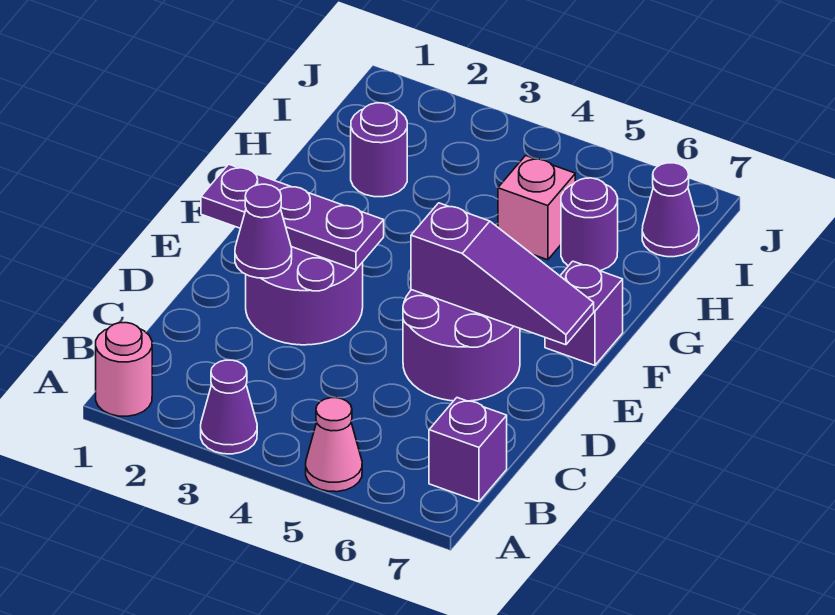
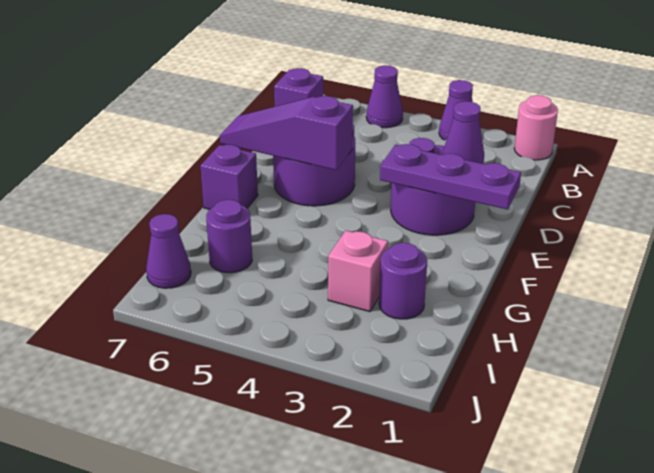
pink cone A5 level 1 -> purple cone A5 level 1
pink brick H5 level 1 -> pink brick H3 level 1

